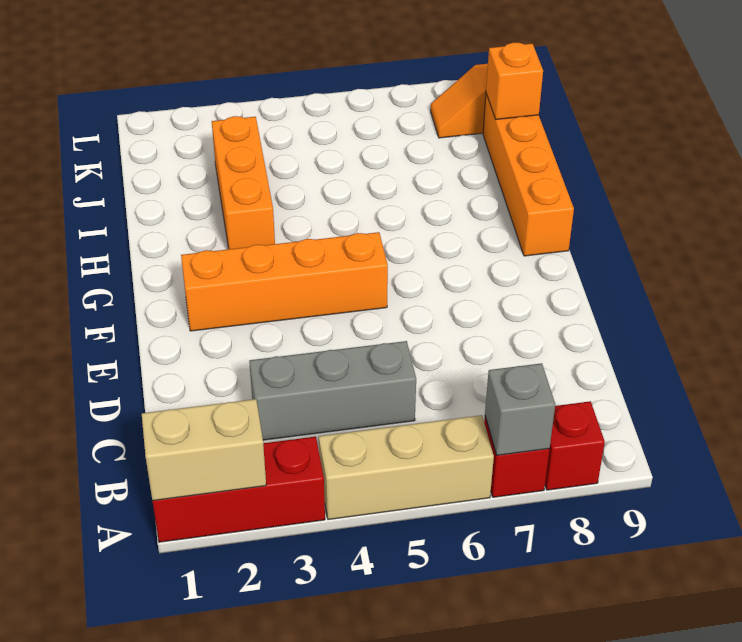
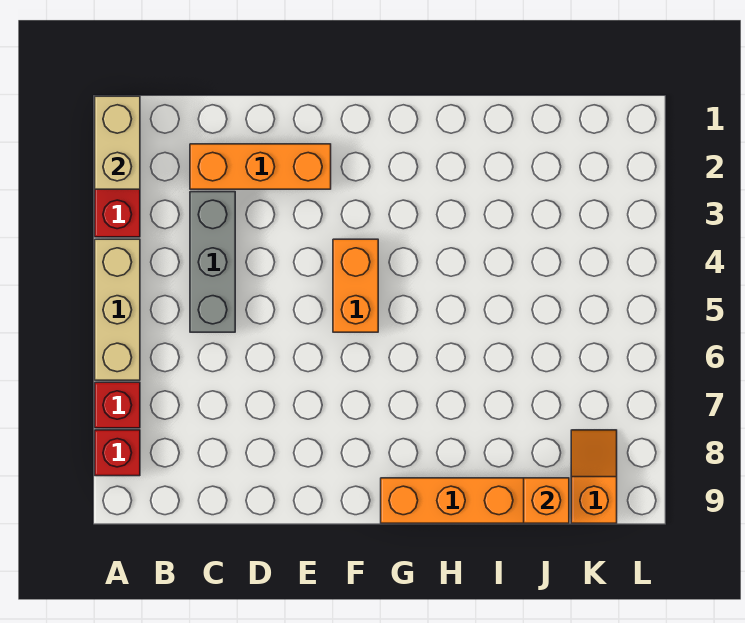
grey brick A7 level 2 -> none
orange brick F2:F5 level 1 -> orange brick F4:F5 level 1
orange brick H3:J3 level 1 -> orange brick C2:E2 level 1

